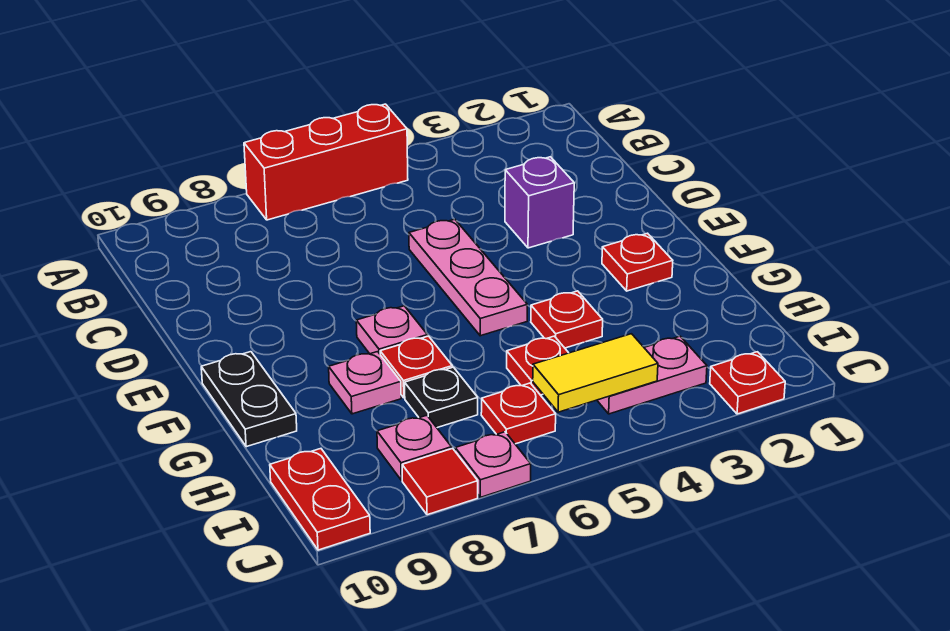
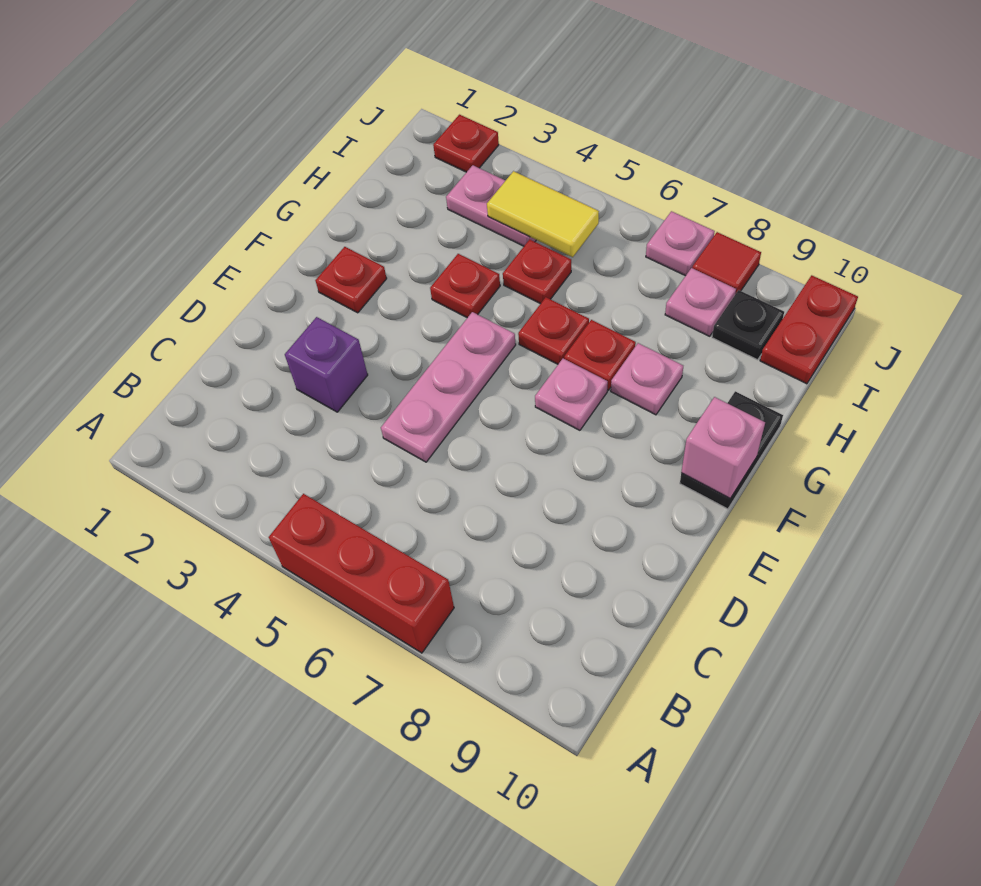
none -> pink brick F10 level 2
black plate H7 level 1 -> black plate I9 level 1
red plate I6 level 1 -> red plate G6 level 1

